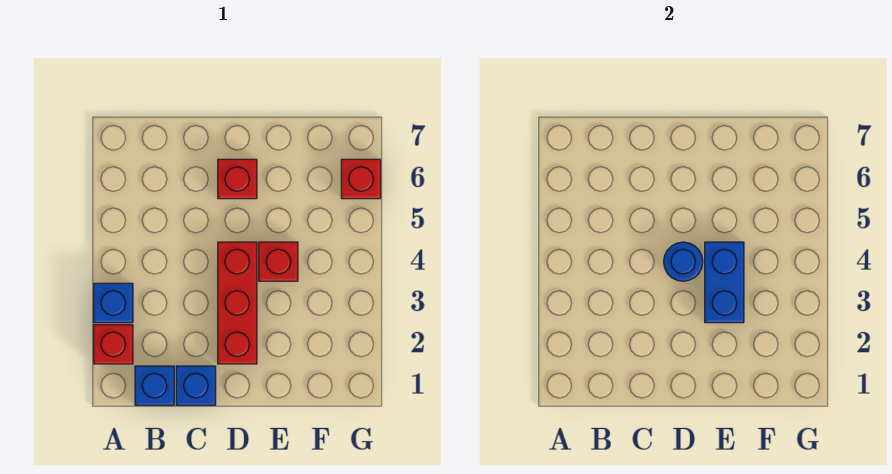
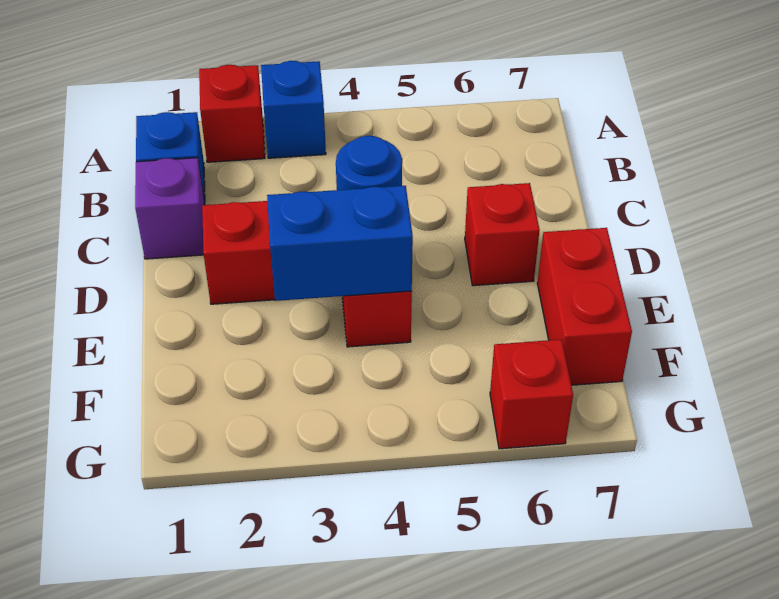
blue brick C1 level 1 -> purple brick C1 level 1
none -> red brick E7:F7 level 1

